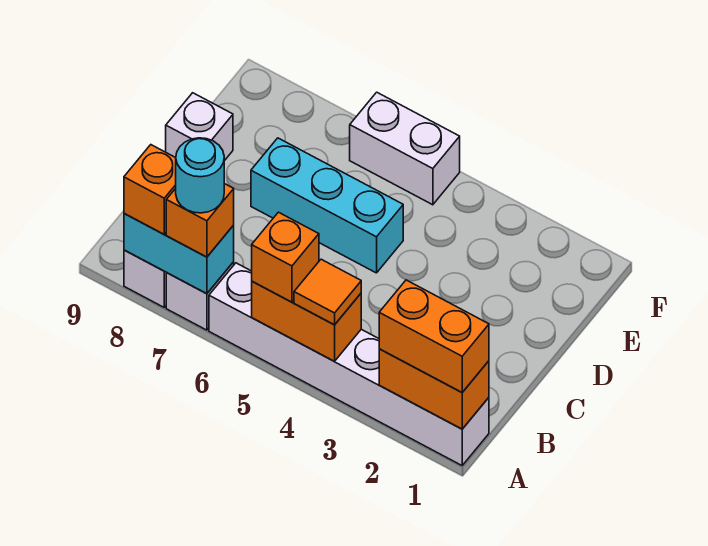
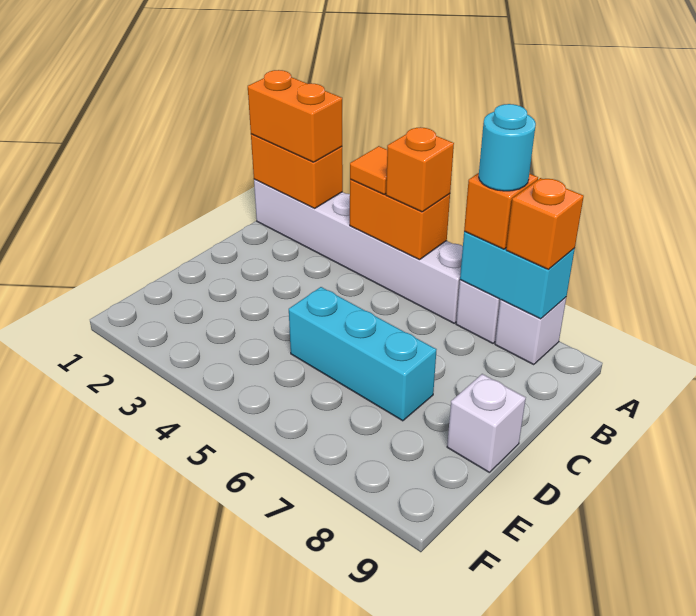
white brick F5:F6 level 1 -> none

